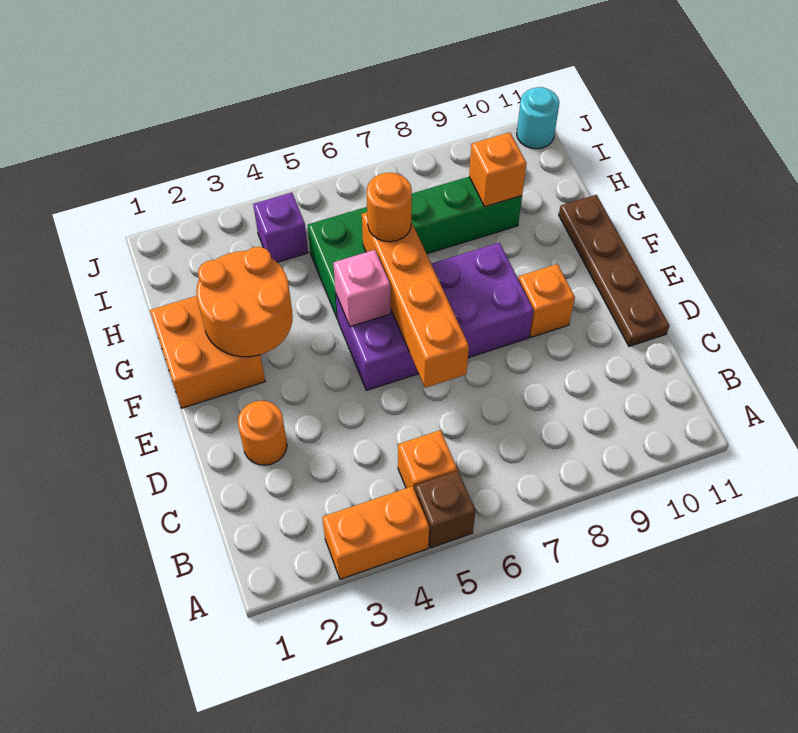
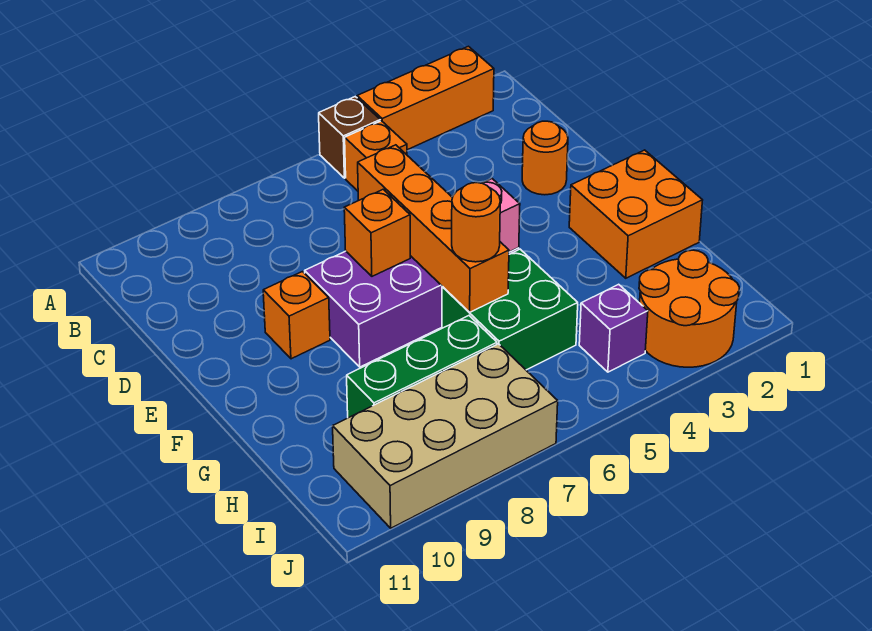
orange brick A3:A4 level 1 -> orange brick A2:A4 level 1
brown plate D11:G11 level 1 -> none
orange round brick F2:G3 level 2 -> orange round brick I2:J3 level 1
orange brick H9 level 2 -> orange brick E7 level 2
none -> tan brick I7:J10 level 1
cyan round brick J11 level 1 -> none

